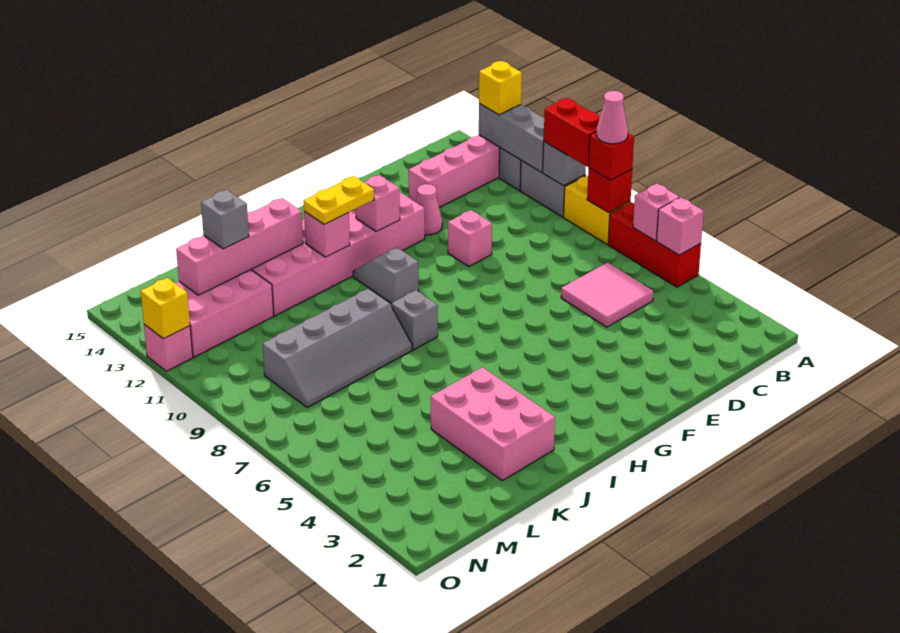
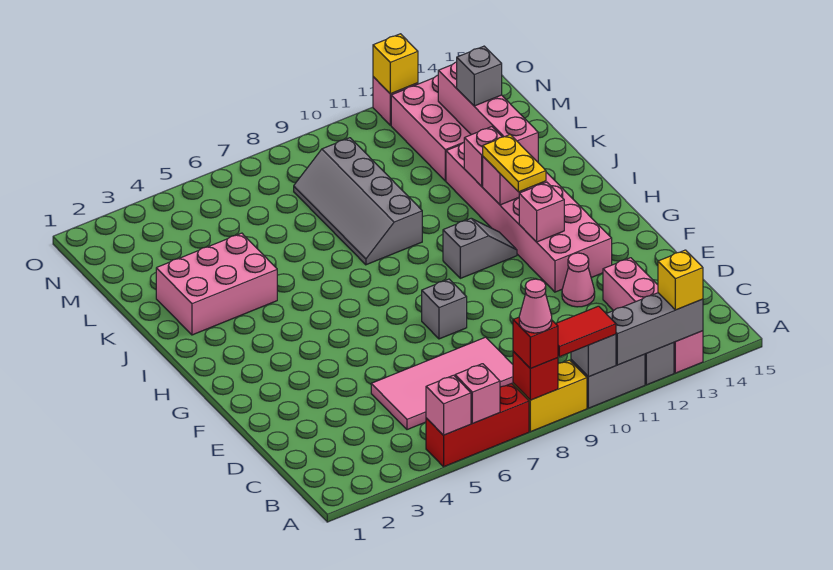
red brick A9:A10 level 3 -> red tile A9:A10 level 3
pink tile C5:D6 level 1 -> pink tile C5:D8 level 1
pink brick E10 level 1 -> pink brick J12 level 2
grey brick I8 level 1 -> grey brick F8 level 1

